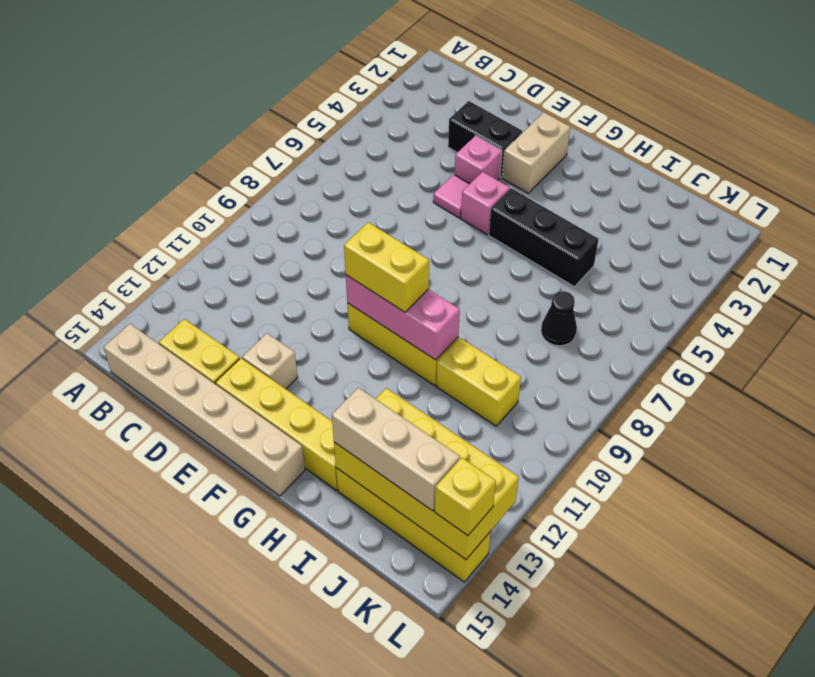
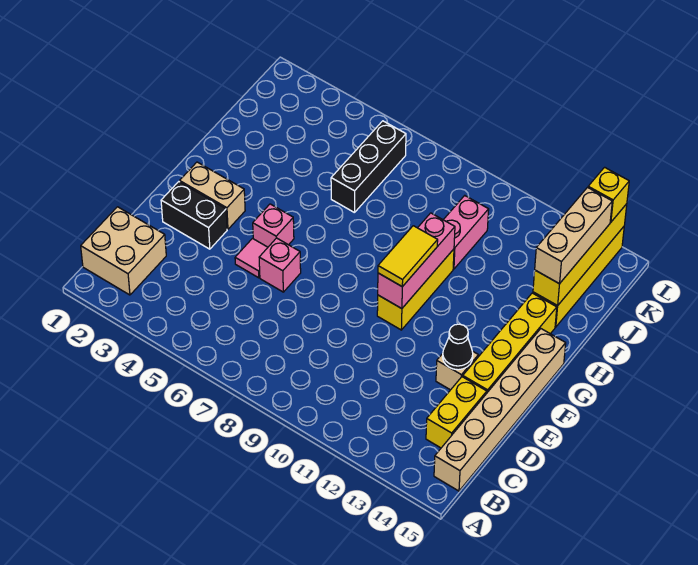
none -> tan brick B1:C2 level 1
black brick D3:E3 level 1 -> black brick E2:E3 level 1
pink brick E4 level 1 -> pink brick E6 level 1
yellow brick F10:G10 level 3 -> yellow tile F10:G10 level 3
black brick G5:I5 level 1 -> black brick I6:K6 level 1
yellow brick I10:J10 level 1 -> pink brick I10:J10 level 1
yellow brick I13:L14 level 2 -> yellow brick I14:L14 level 2
black cone J7 level 1 -> black cone E13 level 2

